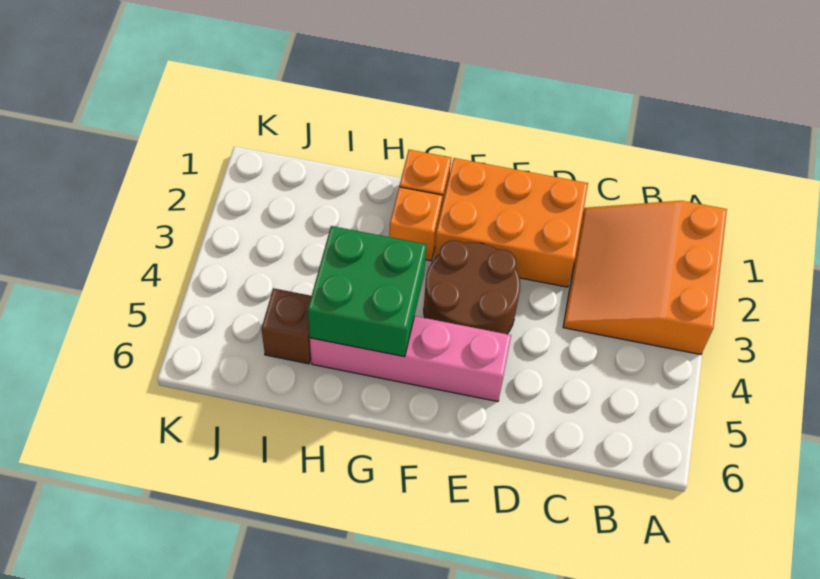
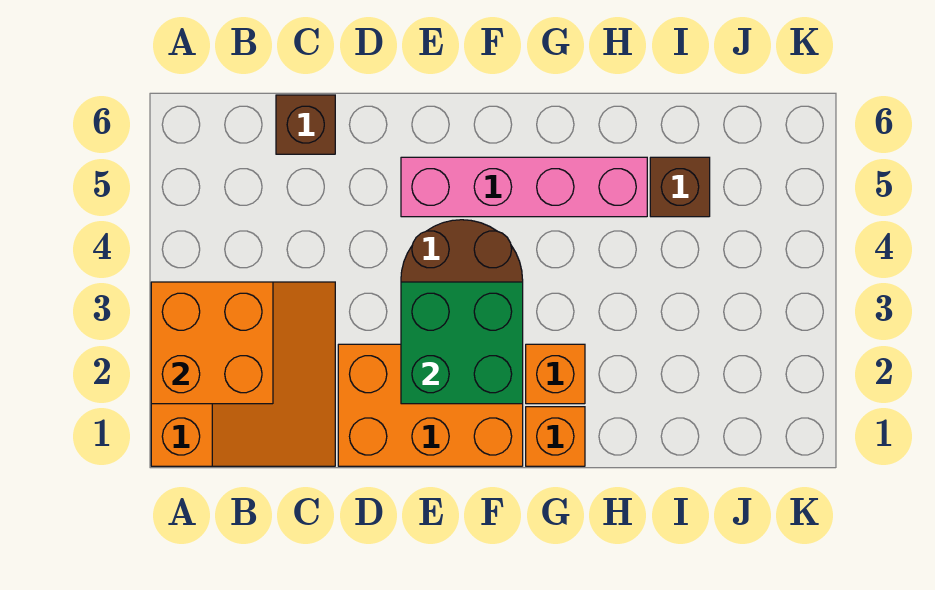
none -> orange brick A2:B3 level 2
none -> brown brick C6 level 1
green brick G4:H5 level 2 -> green brick E2:F3 level 2

